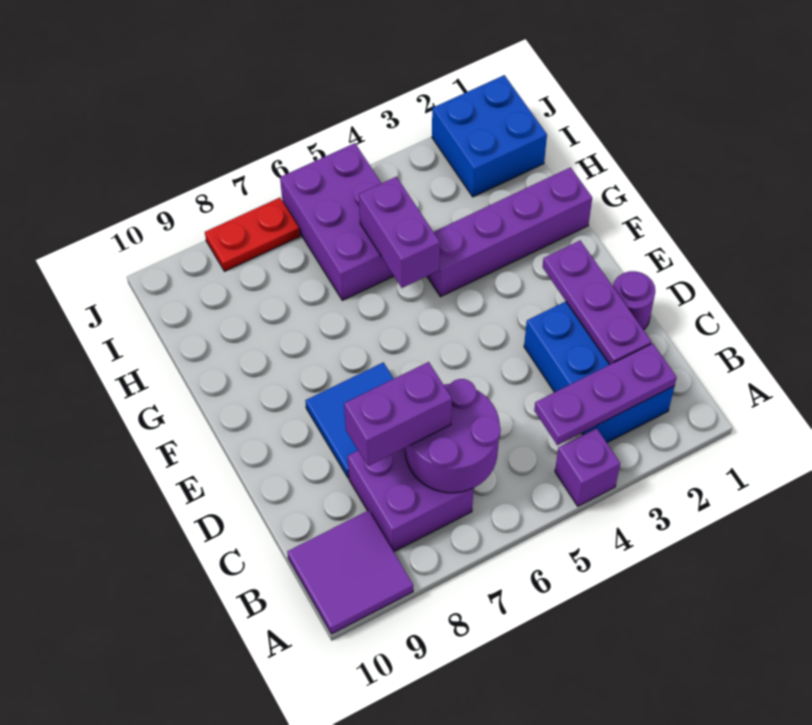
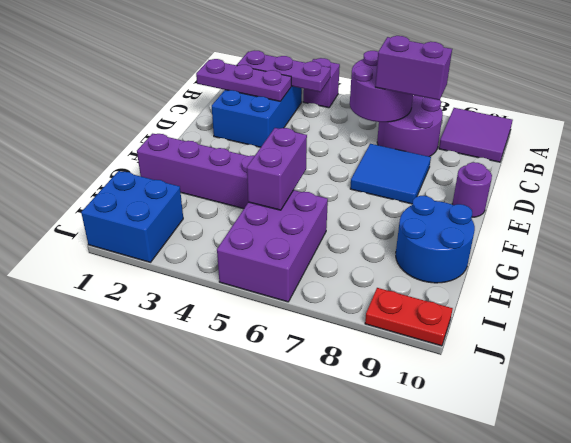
purple brick B7:C8 level 1 -> purple round brick B7:C8 level 1
purple plate C2:E2 level 2 -> purple plate C1:C3 level 2
purple round brick D1 level 1 -> purple round brick E10 level 1
none -> blue round brick G9:H10 level 1
red plate J7:J8 level 1 -> red plate J9:J10 level 1

